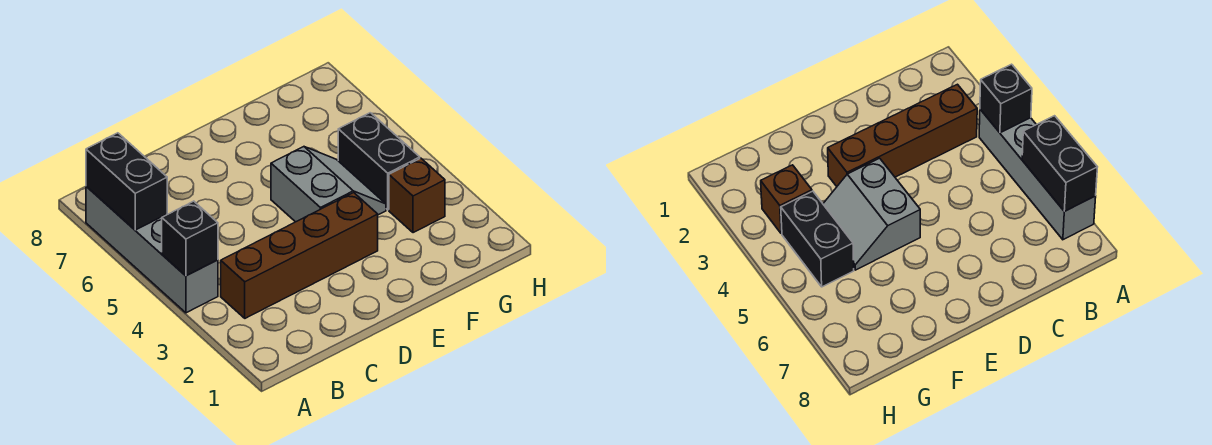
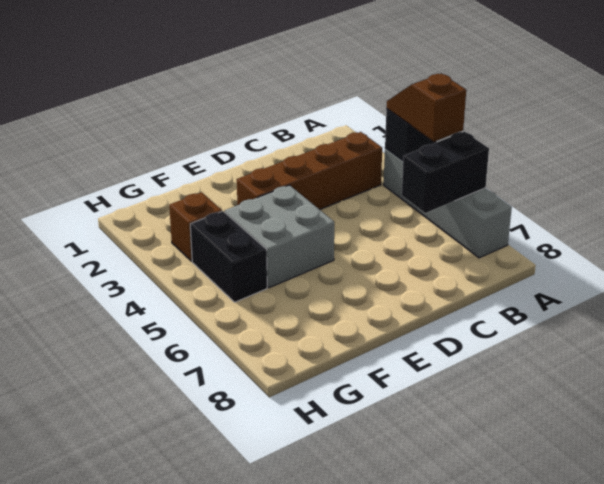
none -> brown slope A4:A5 level 3 top 5
black brick A6:A7 level 2 -> black brick A6:B6 level 2
grey slope E4:F5 level 1 top E -> grey brick E4:F5 level 1

